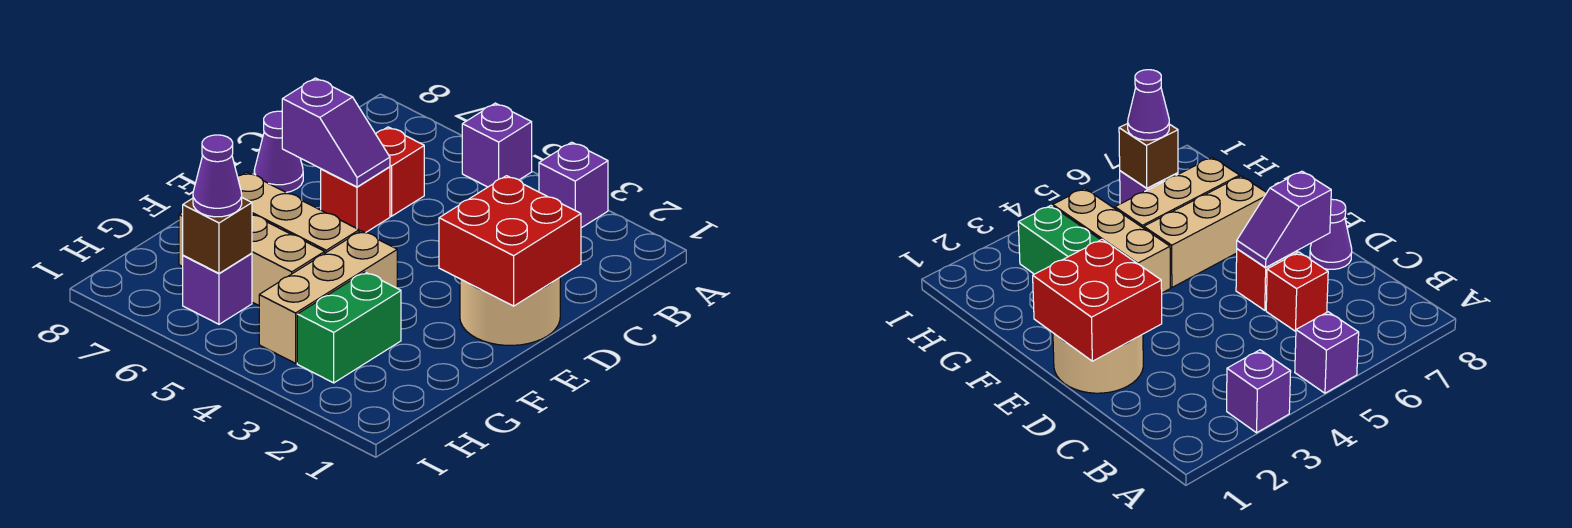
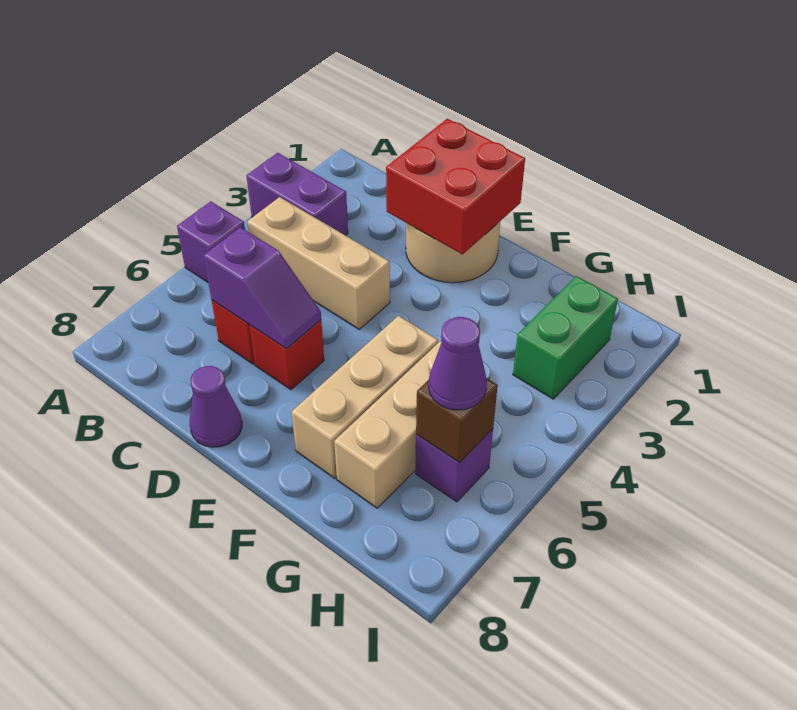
purple brick A3 level 1 -> purple brick A3:B3 level 1
purple slope D6:D7 level 2 top 7 -> purple slope C6:D6 level 2 top C
tan brick F4:H4 level 1 -> tan brick B4:D4 level 1
green brick G3:H3 level 1 -> green brick H2:H3 level 1

